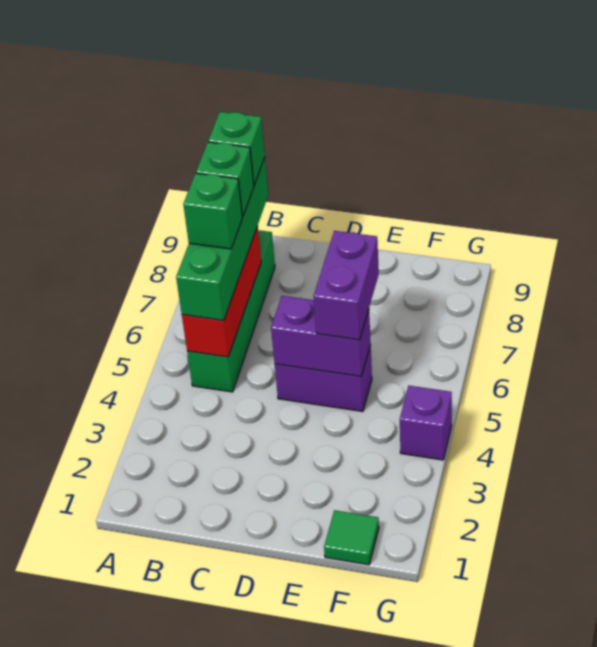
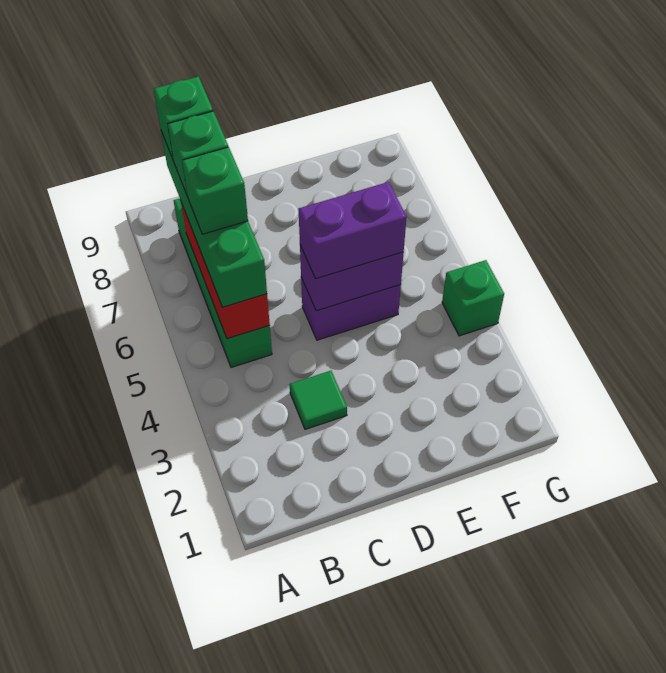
purple brick E5:E6 level 3 -> purple brick D5:E5 level 3
green tile F1 level 1 -> green tile C3 level 1
purple brick G4 level 1 -> green brick G4 level 1

